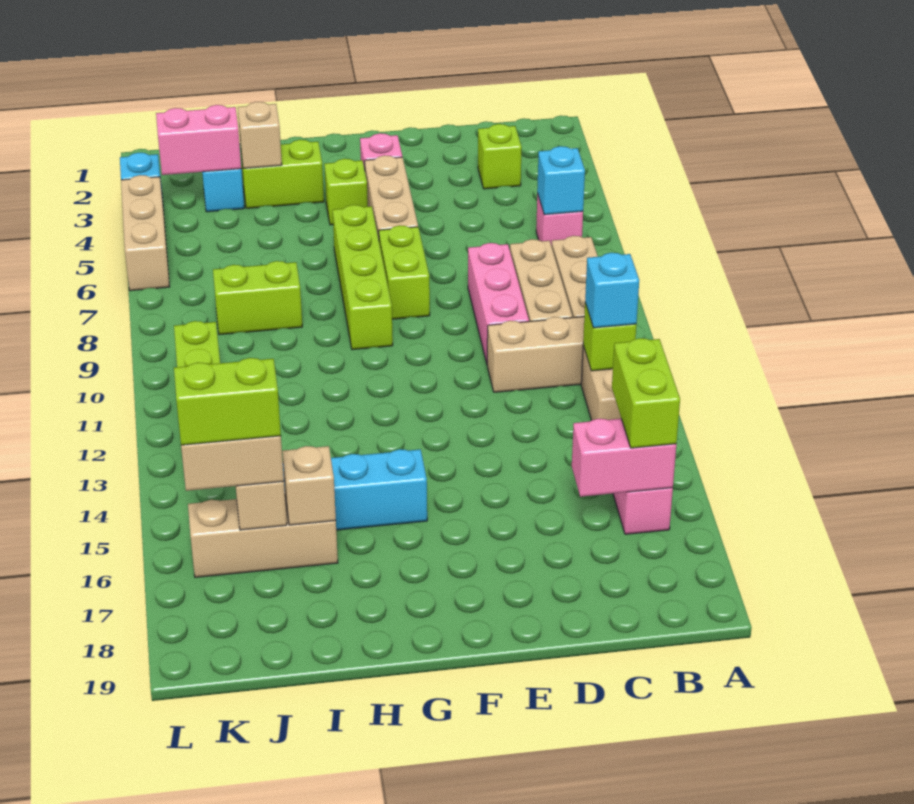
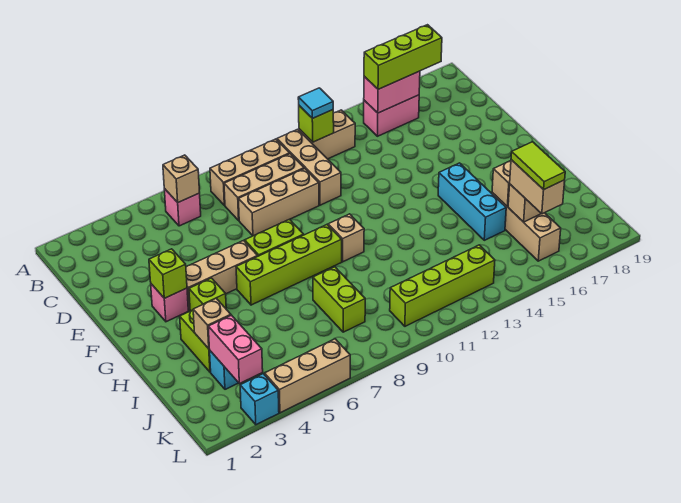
cyan brick B6 level 2 -> tan brick B6 level 2
cyan brick B12 level 3 -> cyan tile B12 level 3
lime brick B15:B16 level 3 -> lime brick B15:B17 level 3
pink brick B16:C16 level 2 -> pink brick B15:B16 level 2
lime brick C3 level 1 -> lime brick F3 level 2
pink brick D8:D10 level 1 -> tan brick D8:D10 level 1
none -> tan brick G10 level 1
lime brick J16:K16 level 4 -> lime tile J16:K16 level 4

